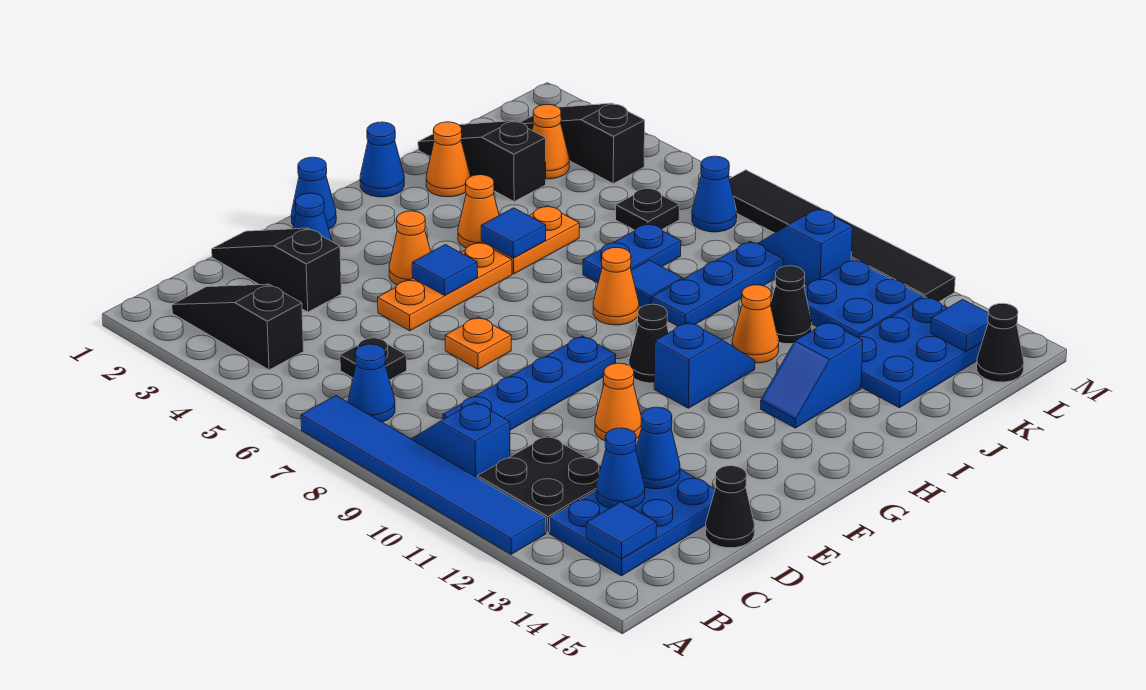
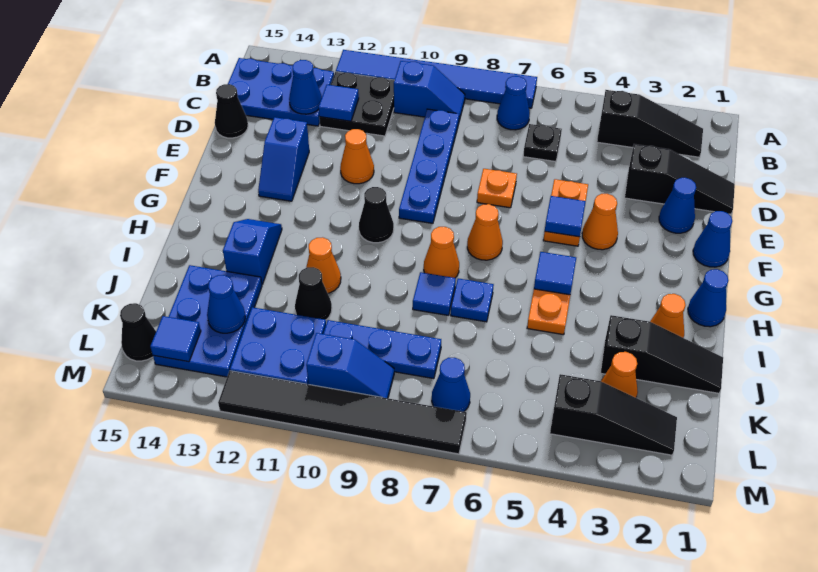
blue plate B13:D14 level 1 -> blue plate B13:C15 level 1
blue tile B14 level 2 -> blue tile C12 level 2
blue cone D13 level 2 -> blue cone K13 level 2
orange plate E5:G5 level 1 -> orange plate E5:F5 level 1
blue slope G11:H11 level 1 top G -> blue slope E13:F13 level 1 top E
orange cone H4 level 1 -> orange cone G7 level 1
blue plate I7:J7 level 1 -> blue plate I7 level 1
blue plate I9:K9 level 1 -> blue plate K8:K10 level 1
black plate K6 level 1 -> none

